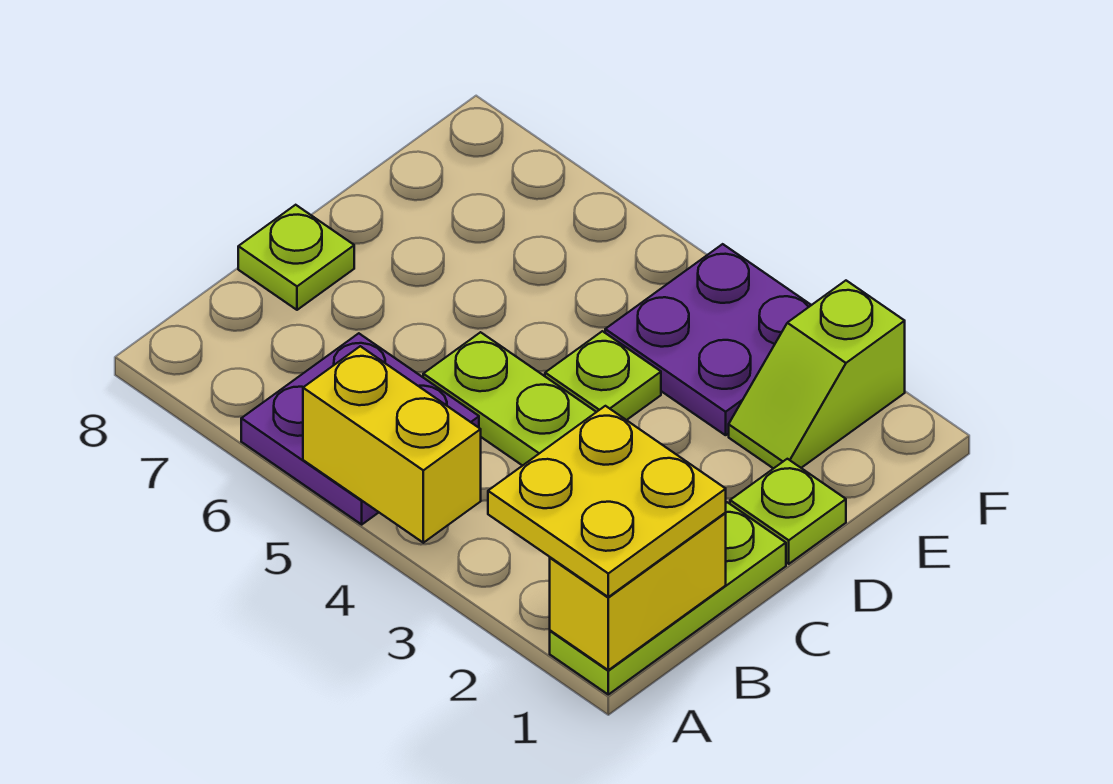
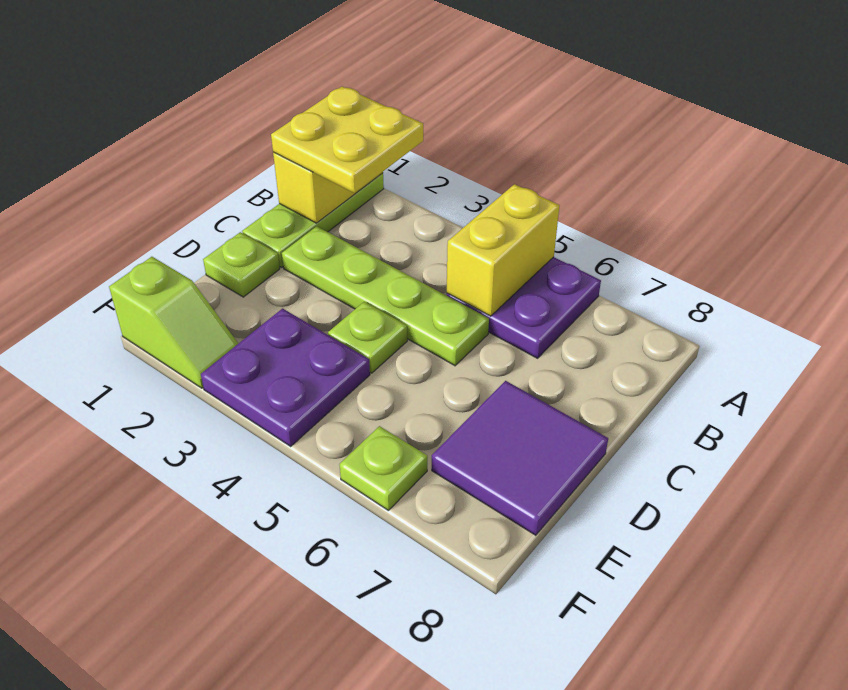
yellow brick A4:A5 level 2 -> yellow brick A5:B5 level 2
lime plate C8 level 1 -> lime plate F6 level 1
none -> purple tile D7:E8 level 1
lime slope E2:F2 level 1 top F -> lime slope F1:F2 level 1 top 1

